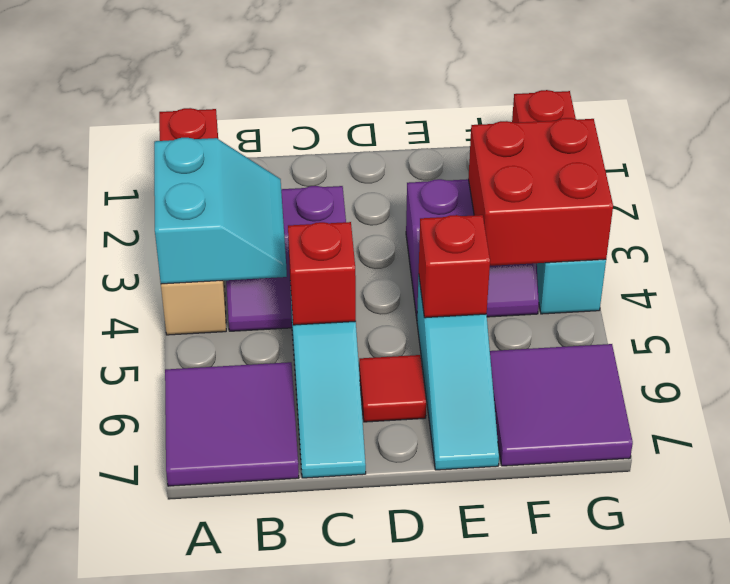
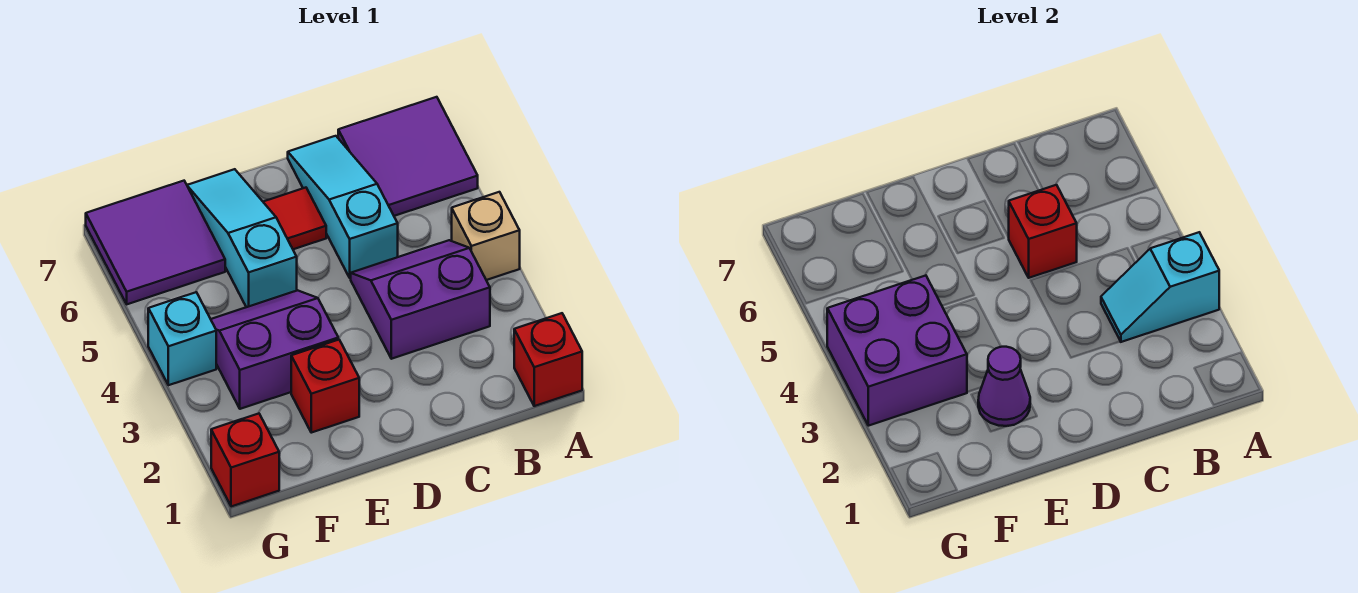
cyan slope A3:B4 level 2 top A -> cyan slope A3:B3 level 2 top A
none -> purple cone E2 level 2
red brick E5 level 2 -> red brick E2 level 1
red brick F3:G4 level 2 -> purple brick F3:G4 level 2

